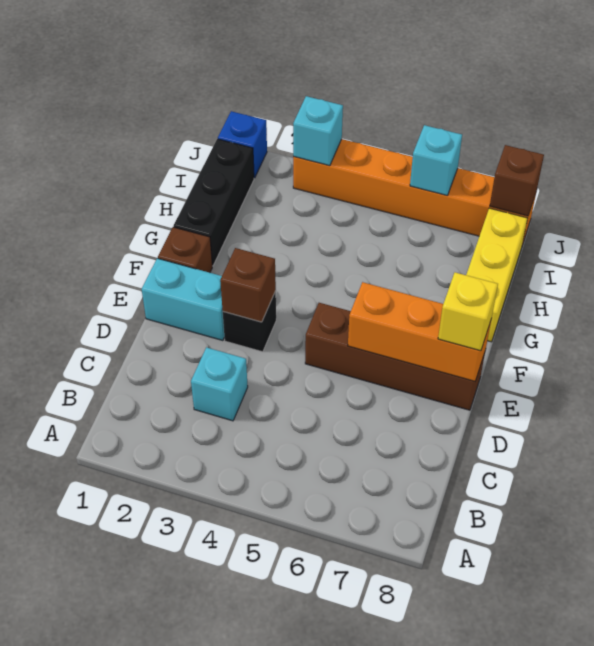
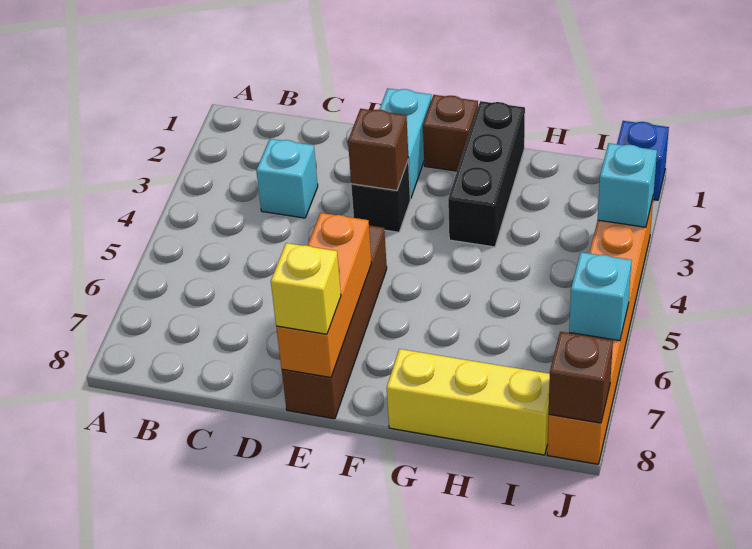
black brick G1:I1 level 1 -> black brick G1:G3 level 1

